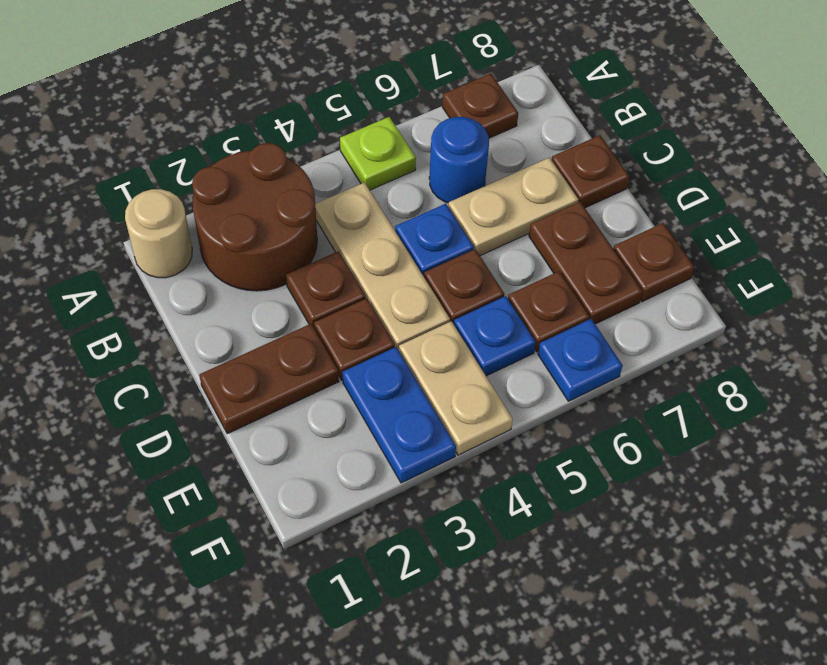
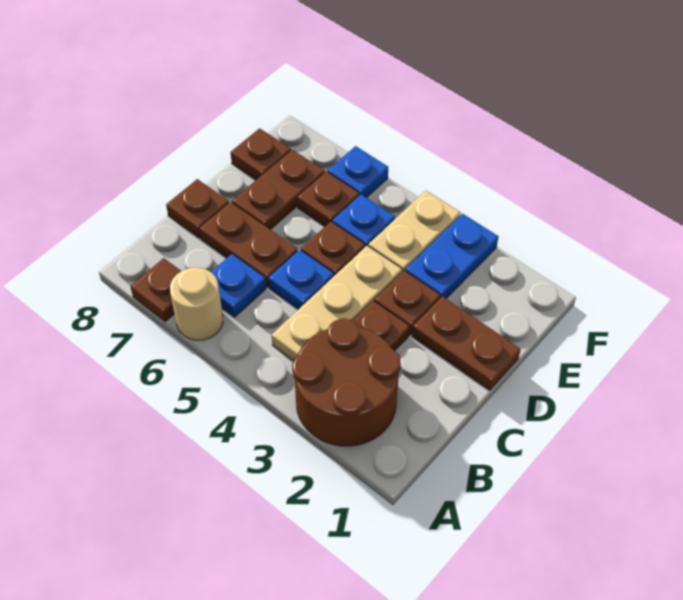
tan round brick A1 level 1 -> tan round brick A6 level 1
lime plate A5 level 1 -> none
blue round brick B6 level 1 -> blue plate B6 level 1
tan plate C6:C7 level 1 -> brown plate C6:C7 level 1

